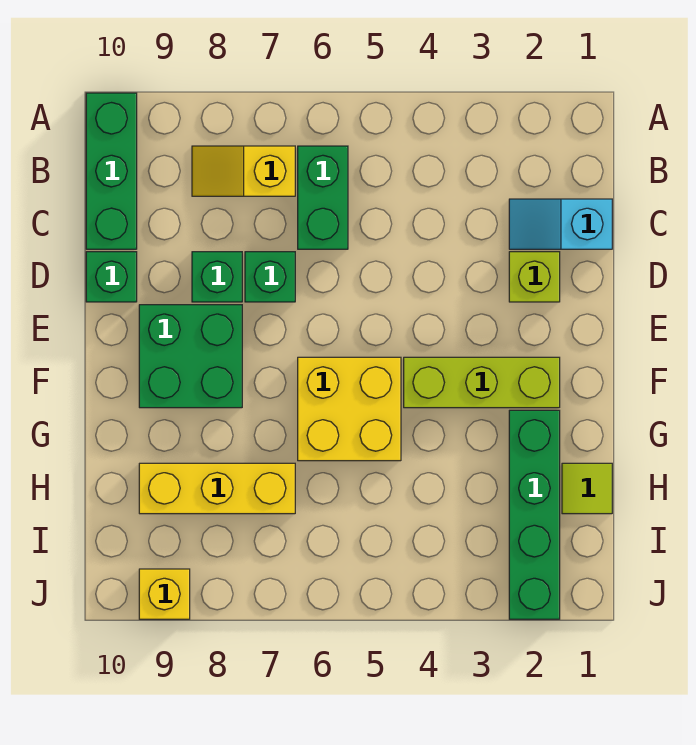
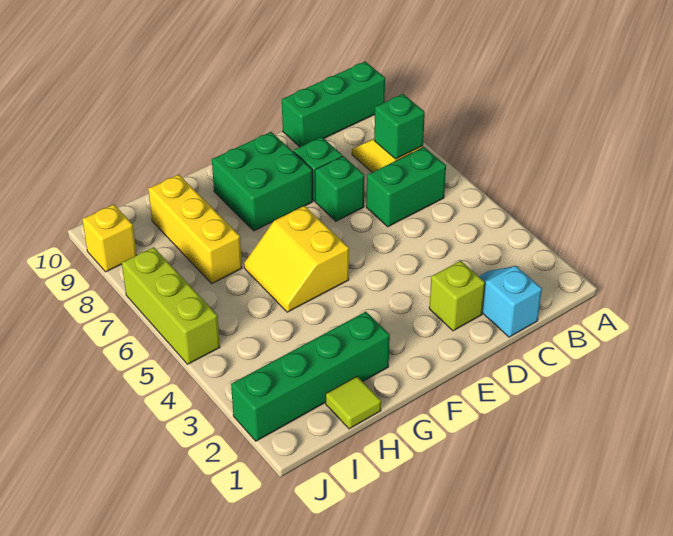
green brick D10 level 1 -> green brick B7 level 2
lime brick F2:F4 level 1 -> lime brick J5:J7 level 1
yellow brick F5:G6 level 1 -> yellow slope F5:G6 level 1 top F

